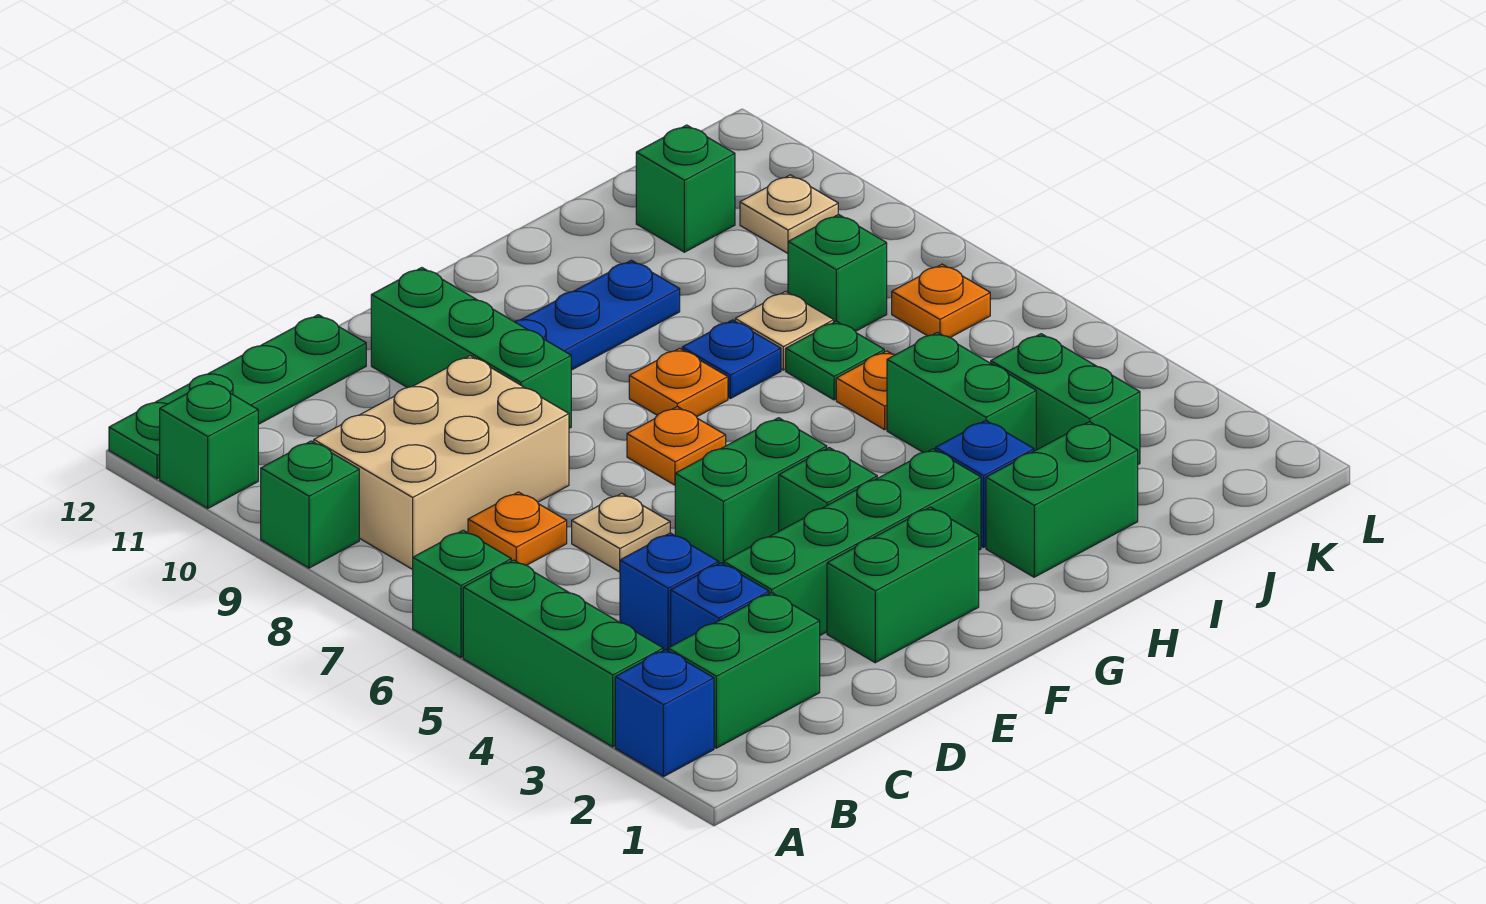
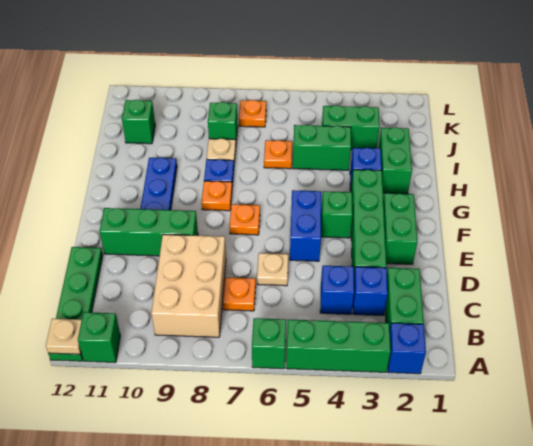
green brick A9 level 1 -> none
green brick E5:F5 level 1 -> blue brick E5:F5 level 1
green plate I7 level 1 -> none
tan plate K10 level 1 -> tan plate A12 level 2

